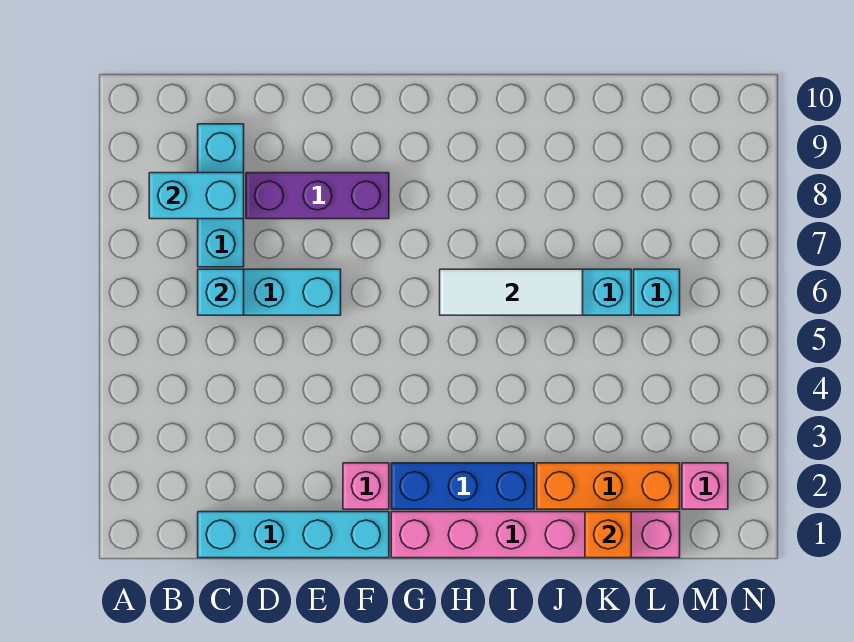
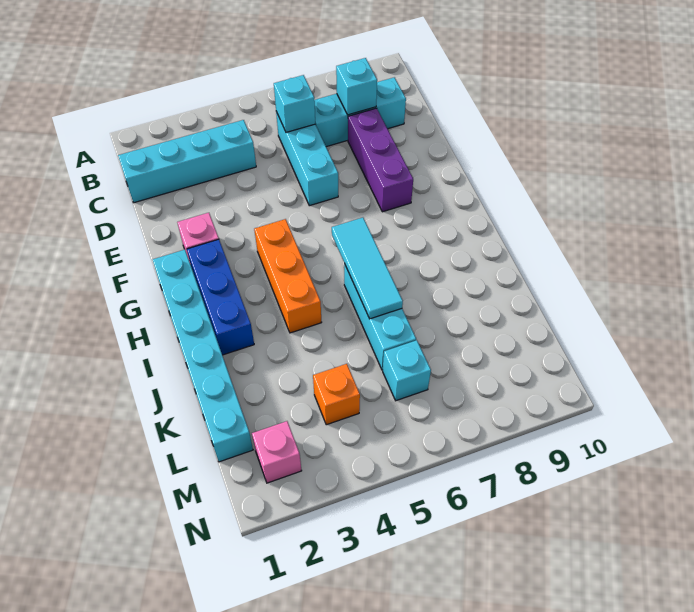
cyan brick B8:C8 level 2 -> cyan brick C8 level 2
cyan brick C1:F1 level 1 -> cyan brick C1:C4 level 1
pink brick G1:L1 level 1 -> cyan brick G1:L1 level 1
white tile H6:J6 level 2 -> cyan tile H6:J6 level 2
orange brick J2:L2 level 1 -> orange brick G4:I4 level 1
orange brick K1 level 2 -> orange brick L4 level 1

